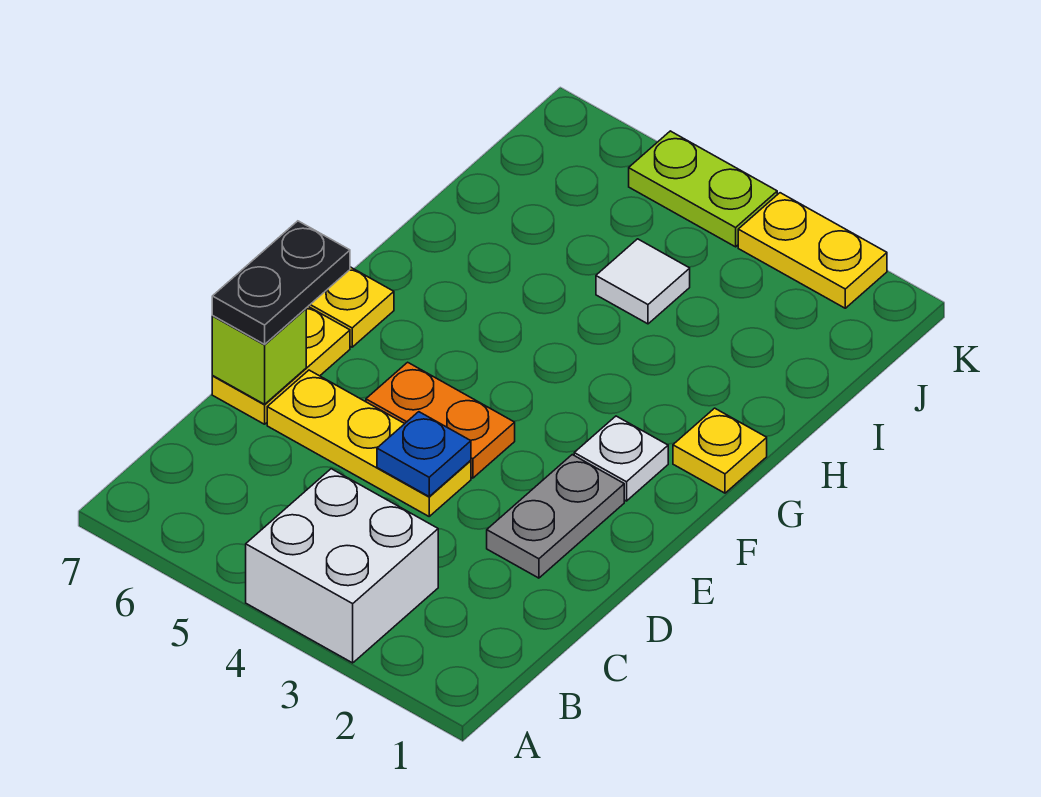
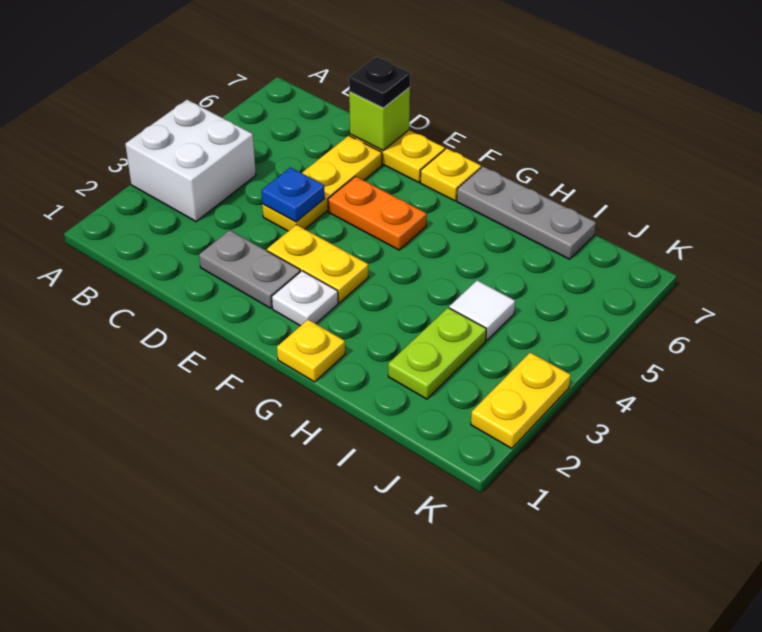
black plate D7:E7 level 3 -> black plate D7 level 3
none -> yellow plate E3:F3 level 1
orange plate E4:E5 level 1 -> orange plate E5:F5 level 1
none -> grey plate G7:I7 level 1
lime plate K4:K5 level 1 -> lime plate I2:I3 level 1

